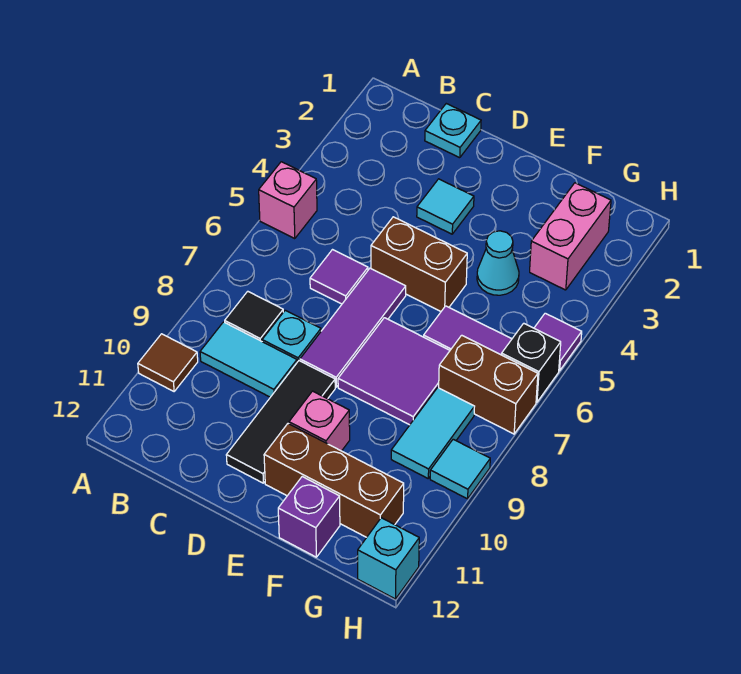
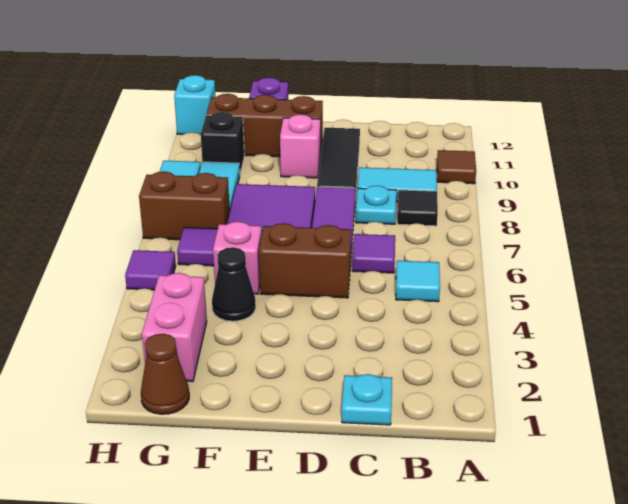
pink brick A5 level 1 -> pink brick F5 level 1
cyan tile D3 level 1 -> cyan tile B5 level 1
cyan cone F4 level 1 -> black cone F4 level 1
none -> brown cone G1 level 1
black brick H6 level 1 -> black brick G10 level 1

